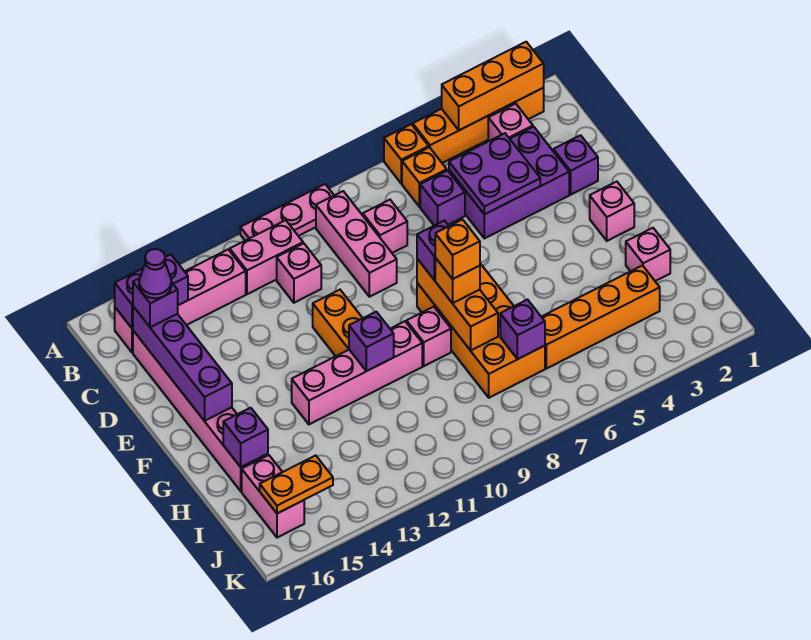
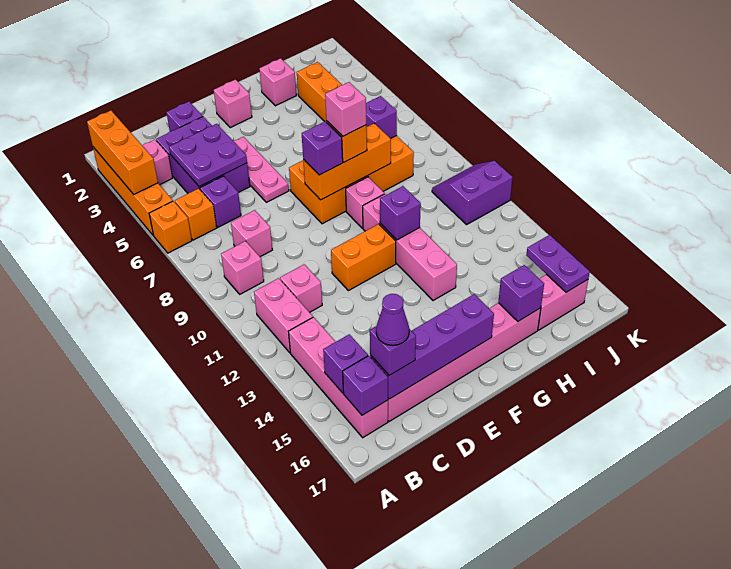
pink plate A9:A11 level 1 -> pink plate E4:E6 level 1
pink brick B9:D9 level 1 -> pink brick B9 level 1
orange brick G8 level 4 -> pink brick G8 level 4
none -> purple slope J10:K11 level 1 top 11
orange plate J15:J16 level 2 -> purple plate J15:J16 level 2

